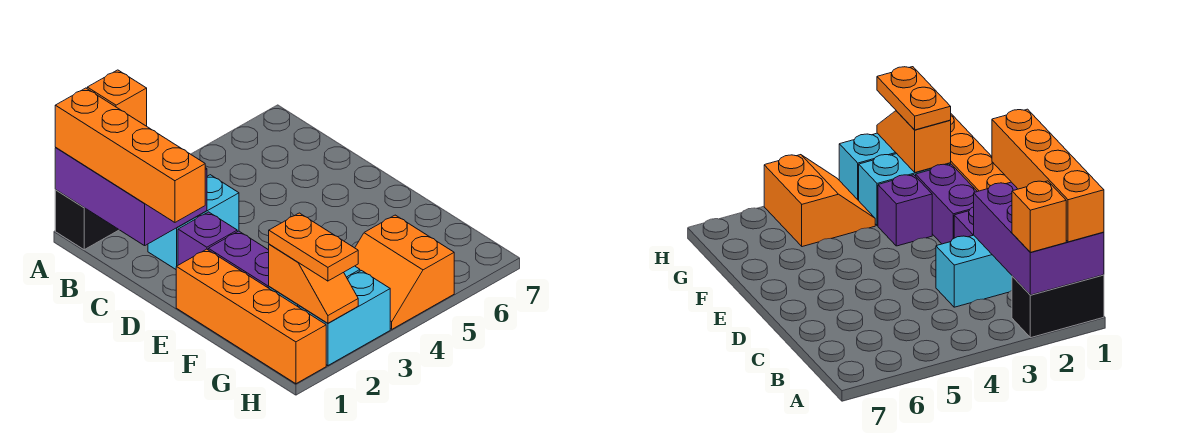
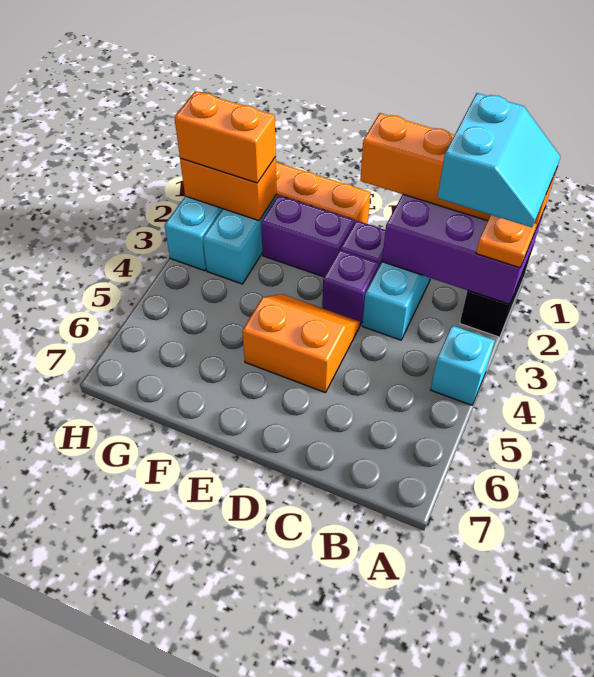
none -> cyan slope A1:B2 level 4 top B
orange brick A2 level 3 -> orange plate A2 level 3
none -> cyan brick A4 level 1
purple brick F3 level 1 -> purple brick D3 level 1
orange slope G2:H2 level 2 top G -> orange brick G2:H2 level 2
orange plate G2:H2 level 3 -> orange brick G2:H2 level 3
orange slope G4:H5 level 1 top 5 -> orange slope D4:E5 level 1 top 5

